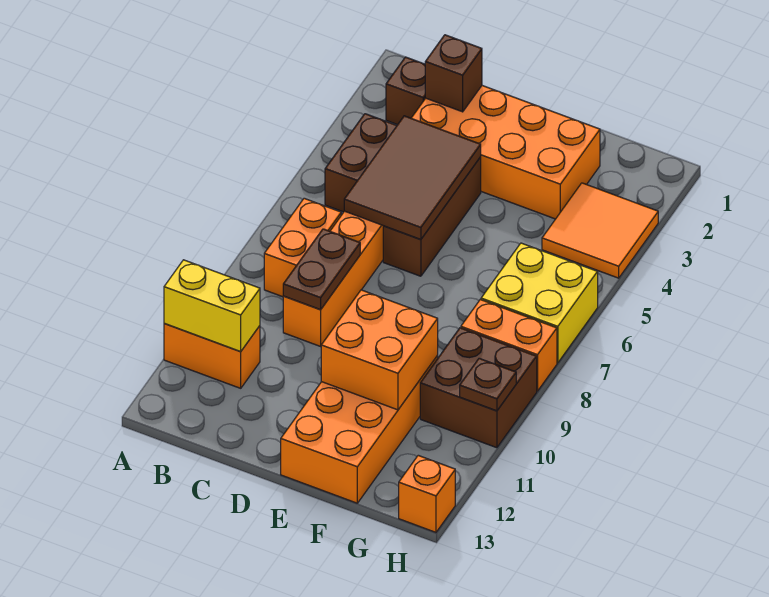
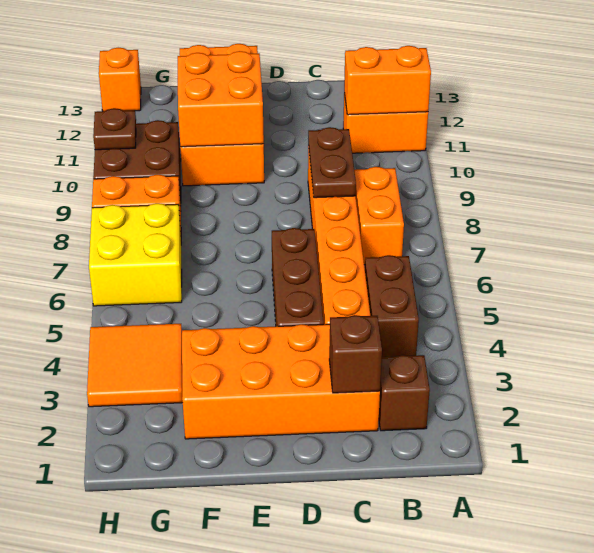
yellow brick A11:B11 level 2 -> orange brick A11:B11 level 2
brown tile C4:D6 level 2 -> none

